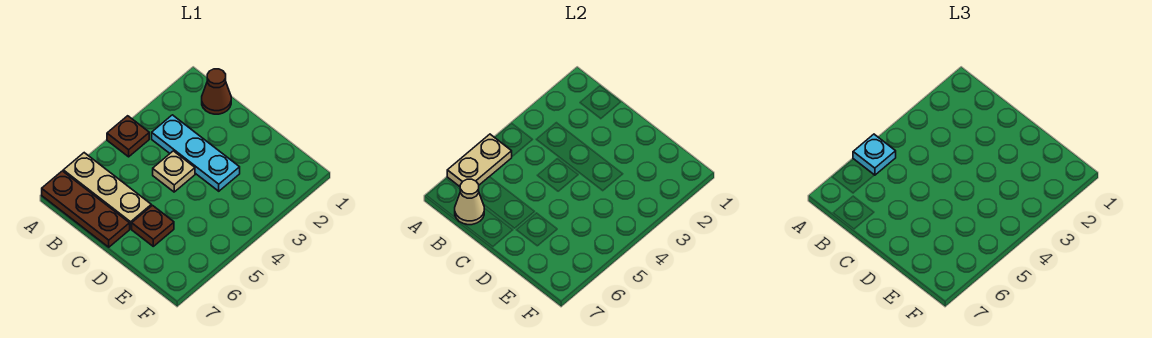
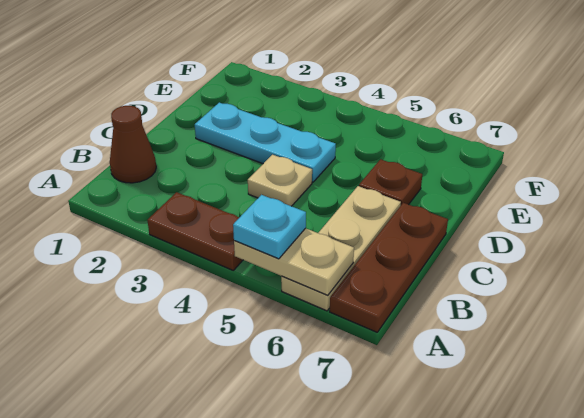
brown plate A4 level 1 -> brown plate A3:A4 level 1
cyan plate B3:D3 level 1 -> cyan plate D2:D4 level 1
tan cone B7 level 2 -> none

